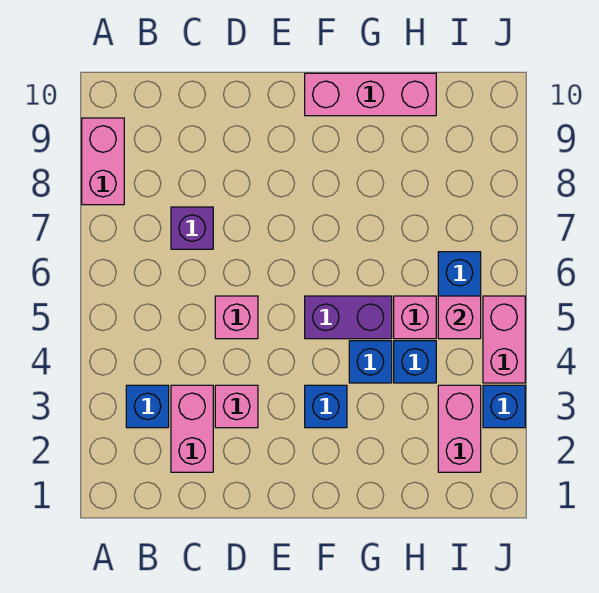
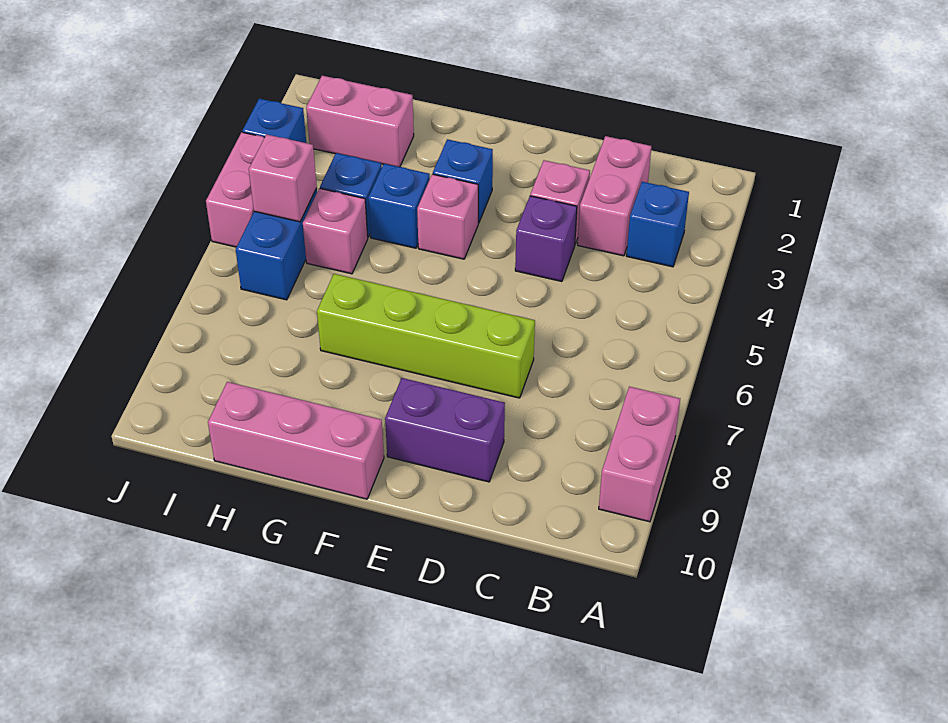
purple brick C7 level 1 -> purple brick D4 level 1
pink brick D5 level 1 -> pink brick F4 level 1
none -> lime brick D7:G7 level 1
purple brick F5:G5 level 1 -> purple brick D9:E9 level 1
pink brick I2:I3 level 1 -> pink brick H2:I2 level 1

